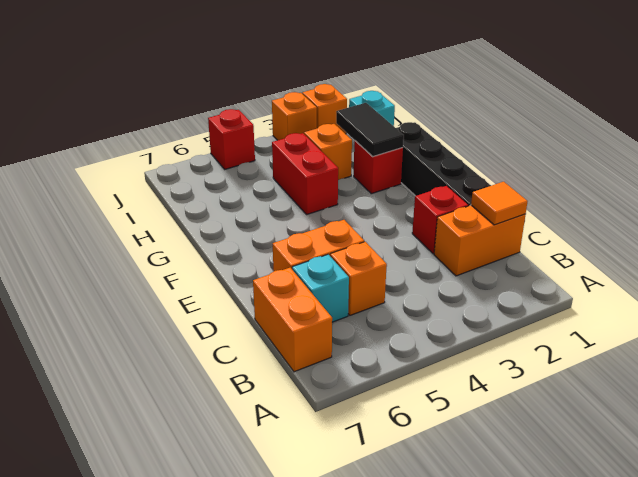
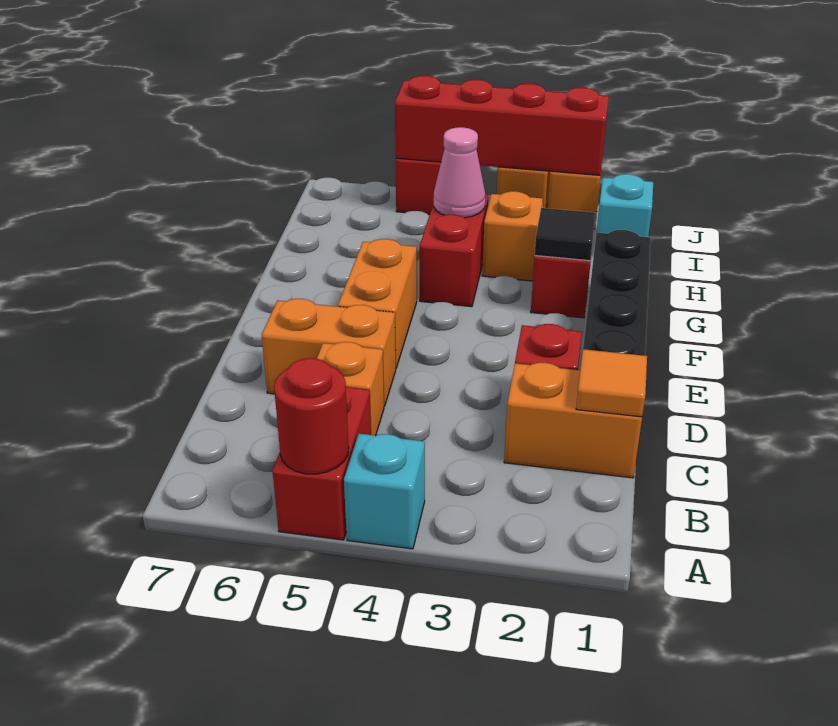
none -> red brick A5:B5 level 1
none -> red round brick A5 level 2
orange brick B7:C7 level 1 -> orange brick E5:F5 level 1
cyan brick C6 level 1 -> cyan brick A4 level 1
black tile G2:H2 level 2 -> black tile G2 level 2
none -> pink cone H4 level 2
none -> red brick J2:J5 level 2

